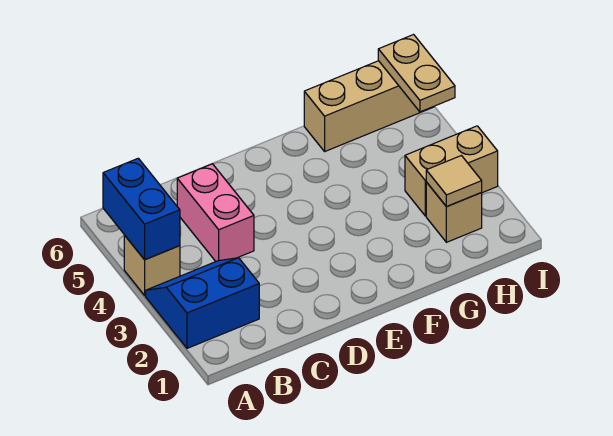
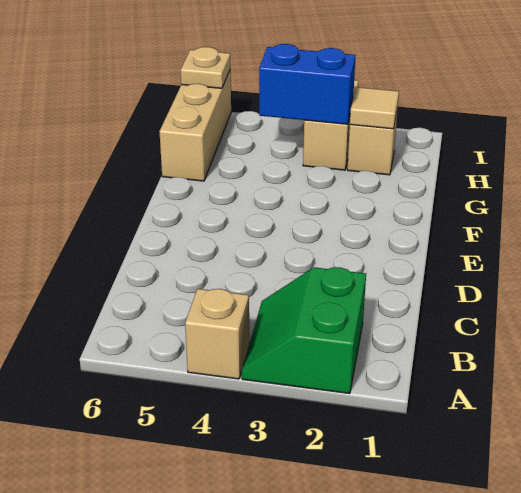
blue slope A2:B3 level 1 top 2 -> green slope A2:B3 level 1 top 2
blue brick A4:A5 level 2 -> blue brick H3:H4 level 2
pink brick C4:C5 level 1 -> none
tan plate I5:I6 level 2 -> tan plate I6 level 2

